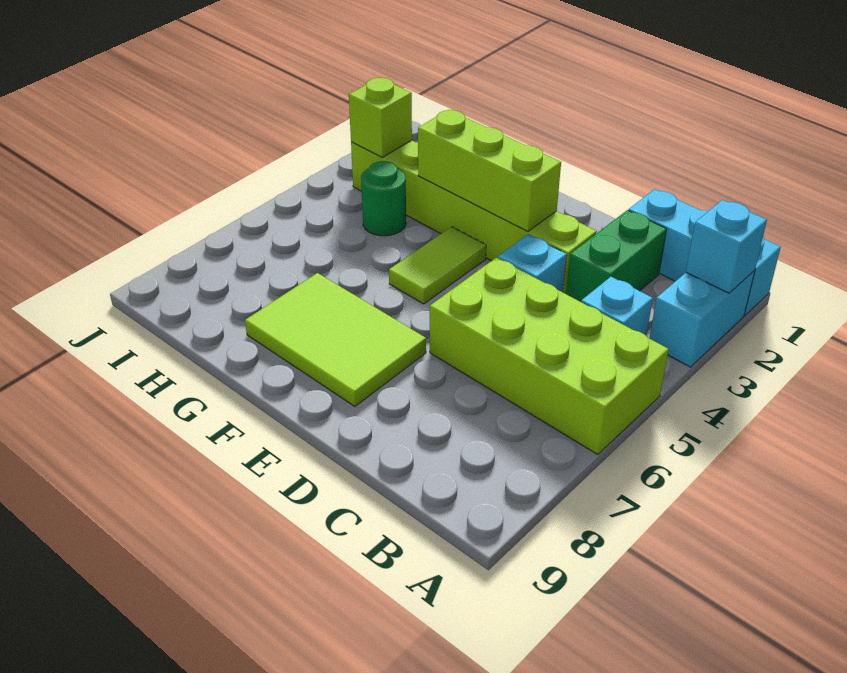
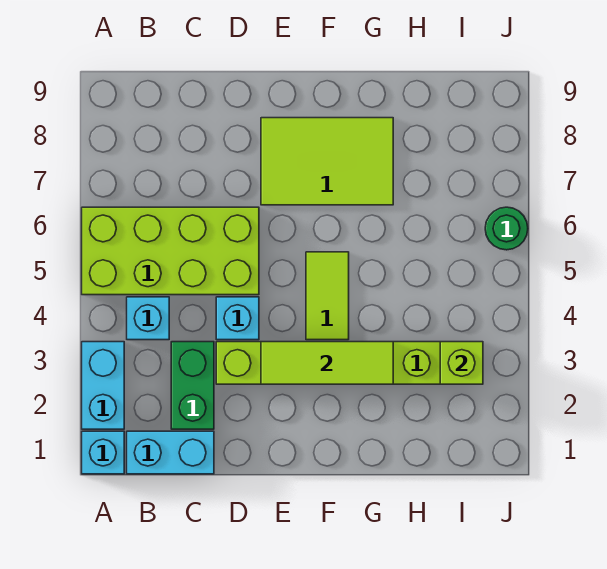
cyan brick A2 level 2 -> none
lime brick E3:G3 level 2 -> lime tile E3:G3 level 2
green round brick H4 level 1 -> green round brick J6 level 1

